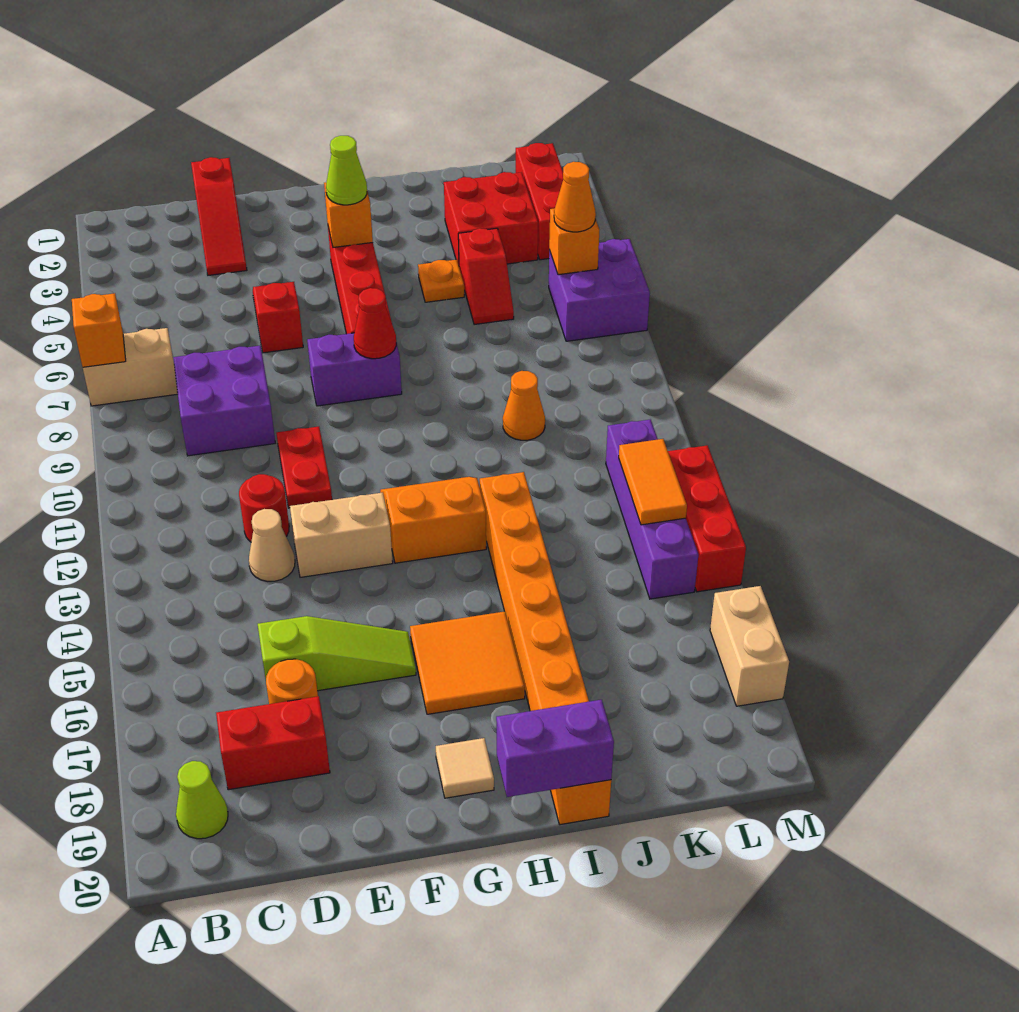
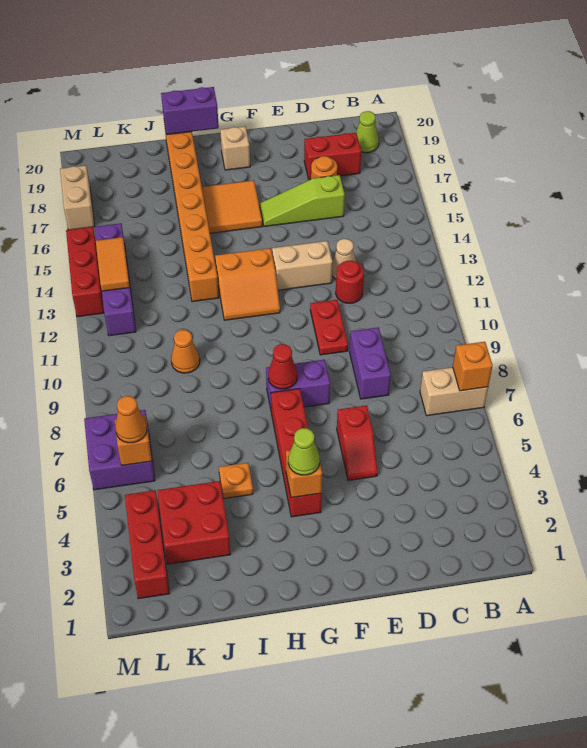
purple brick C8:D9 level 1 -> purple brick D8:D9 level 1
red slope D1:D3 level 1 top 1 -> none
tan tile G19 level 1 -> tan brick G19 level 1
red slope J5:J6 level 1 top 5 -> none

